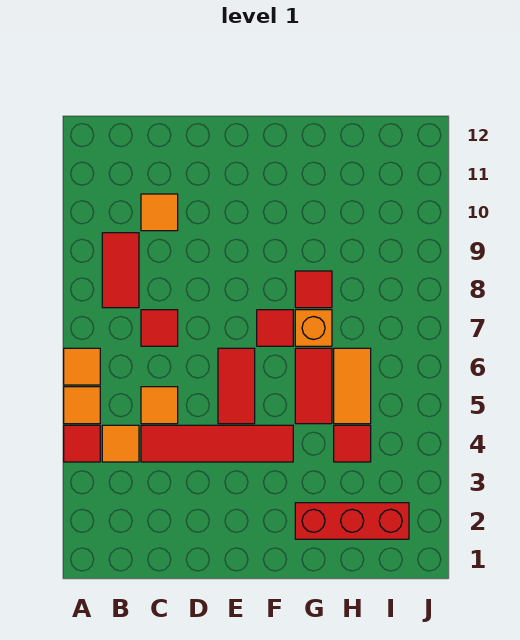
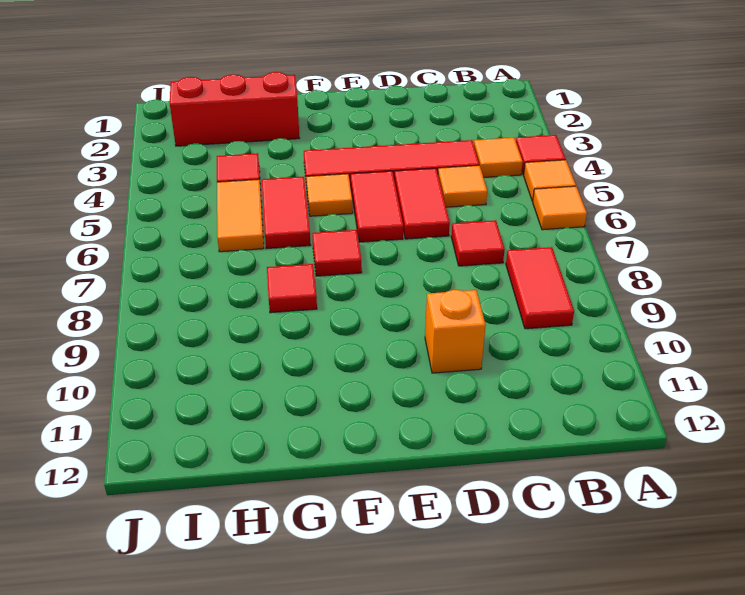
orange tile C10 level 1 -> orange tile F5 level 1
none -> red tile D5:D6 level 1
orange brick G7 level 1 -> orange brick D10 level 1

